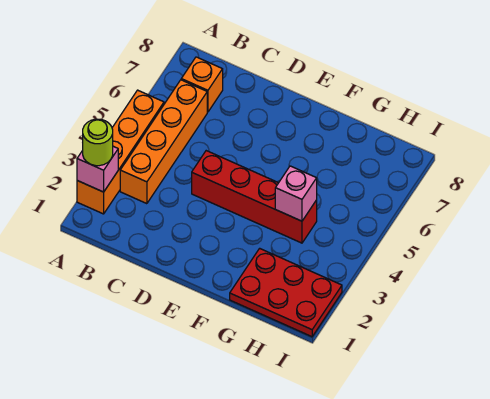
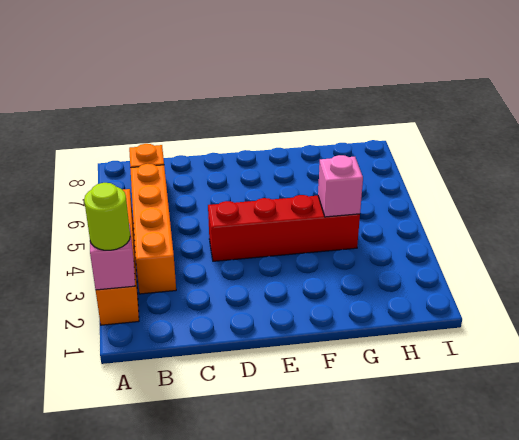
red plate G1:I2 level 1 -> none

